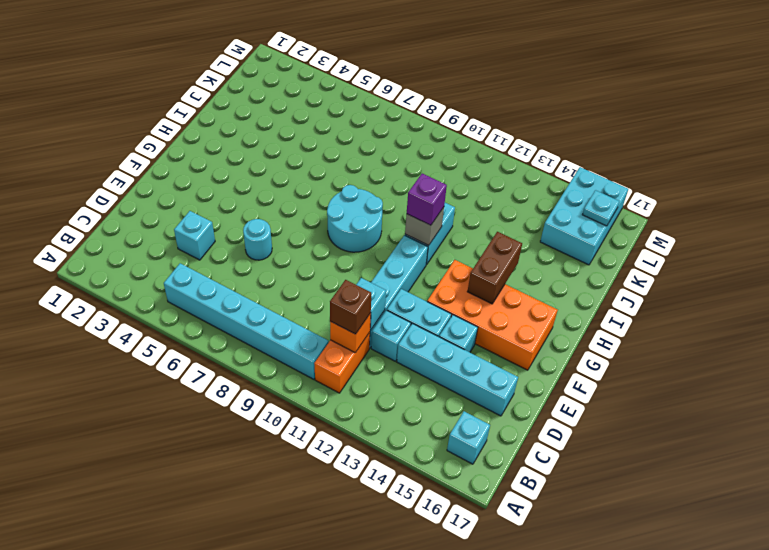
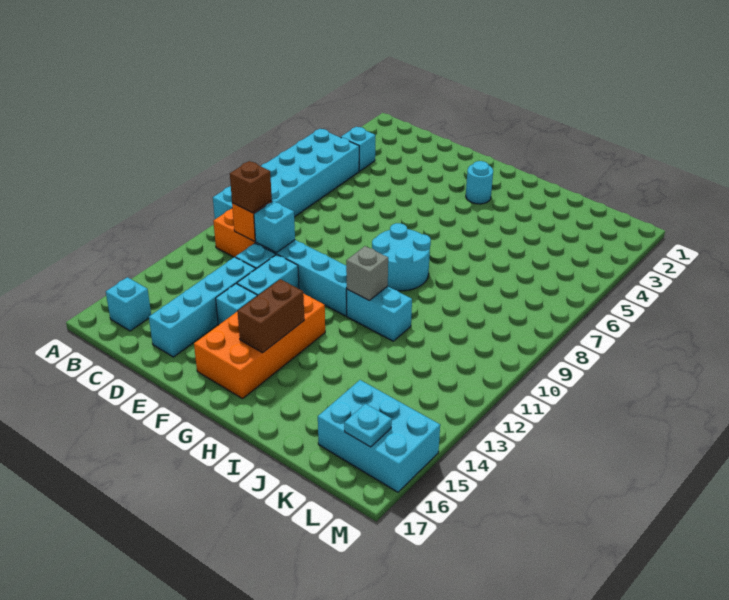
cyan brick B5:B10 level 1 -> cyan brick A5:B10 level 1
cyan brick D4 level 1 -> cyan brick B4 level 1
cyan round brick E6 level 1 -> cyan round brick G3 level 1
brown brick G14:H14 level 2 -> brown brick G14:G15 level 2
purple brick H11 level 3 -> none

